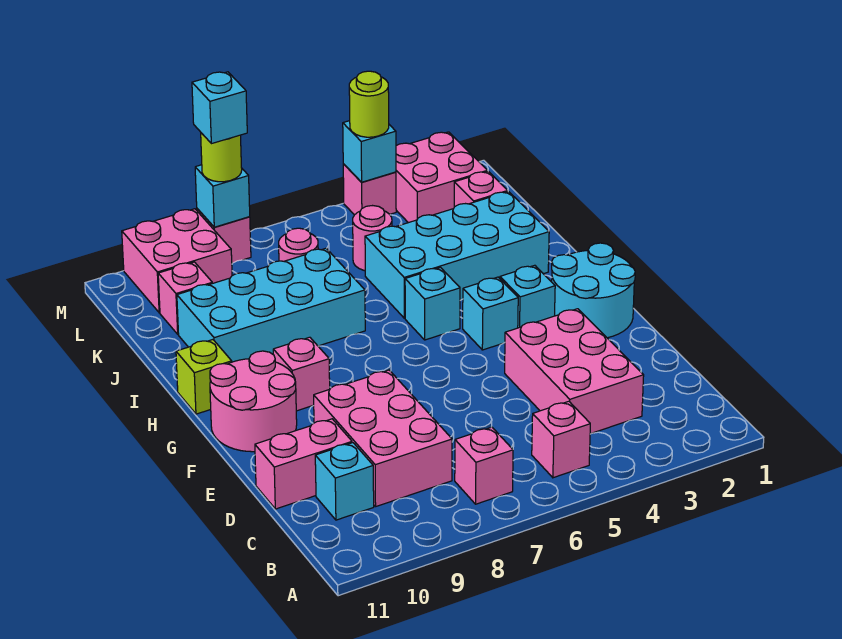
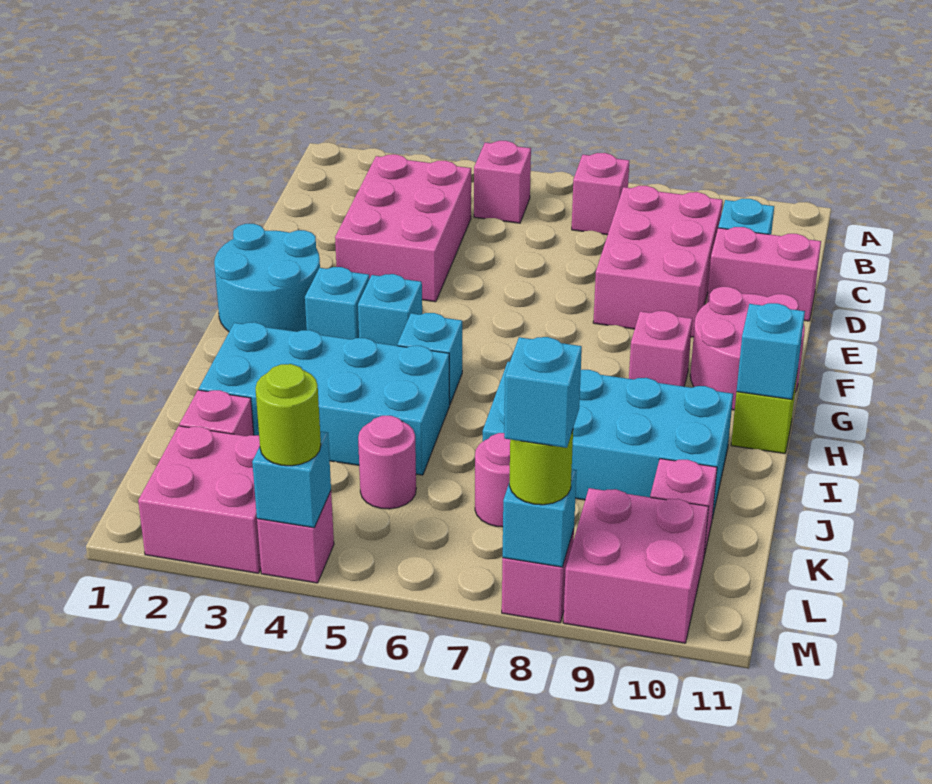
none -> cyan brick H11 level 2

